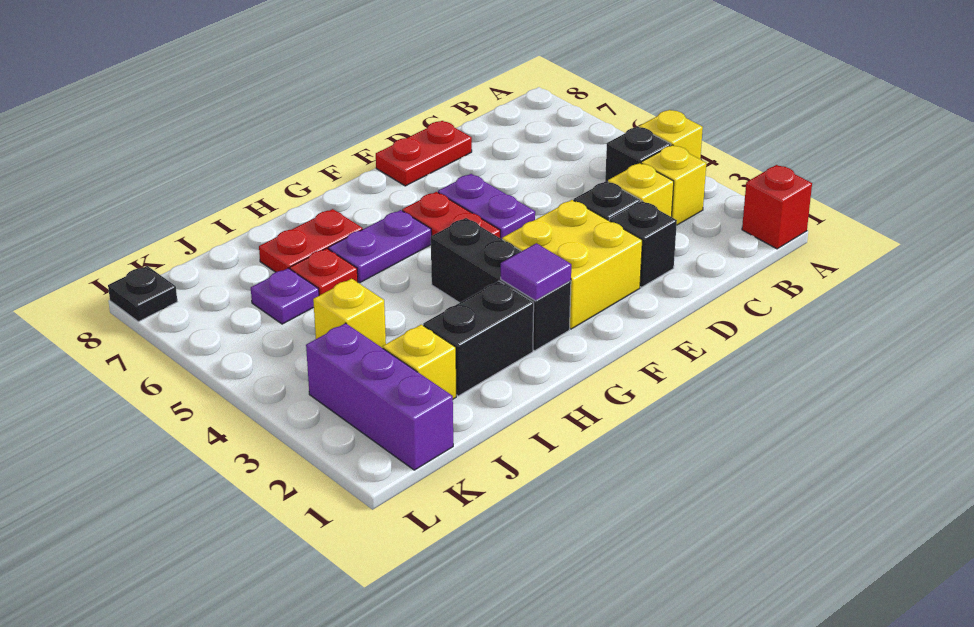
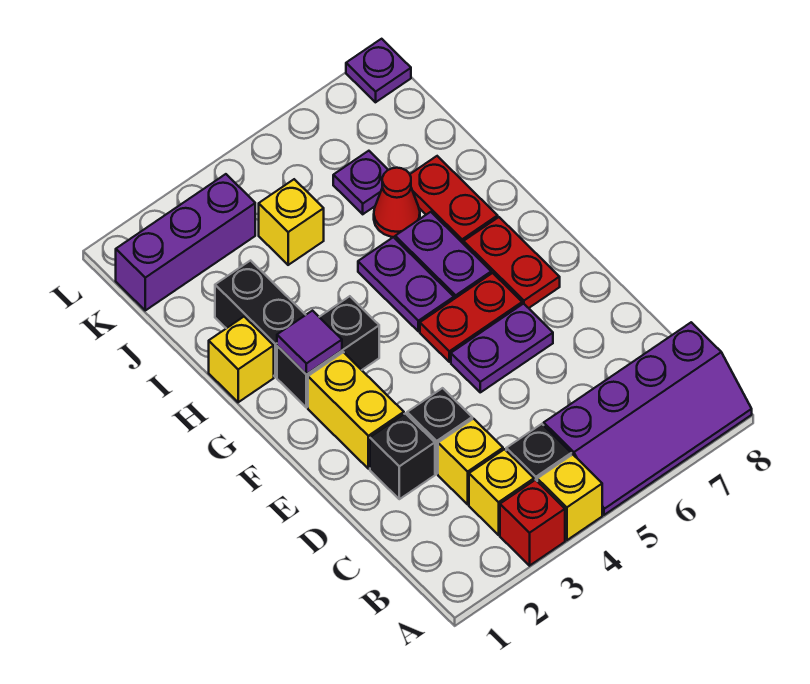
red brick A1 level 1 -> red brick A3 level 1
none -> purple slope A5:B8 level 1 top B
red plate D8:E8 level 1 -> red plate F7:G7 level 1
yellow brick E2:F3 level 1 -> yellow brick E2:F2 level 1
black brick G2:G4 level 1 -> black brick G2:G3 level 1
none -> purple plate G5:H5 level 1
red plate I6 level 1 -> red cone I6 level 1
yellow brick J2 level 1 -> yellow brick H1 level 1
black plate L8 level 1 -> purple plate L8 level 1

